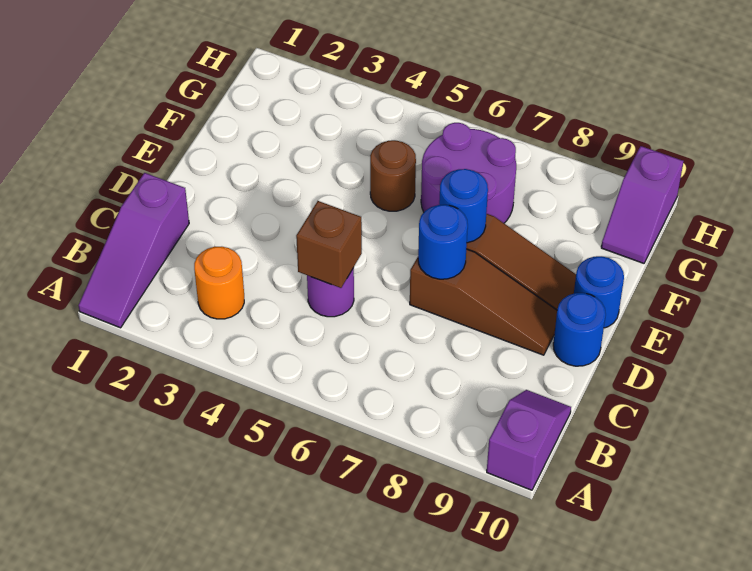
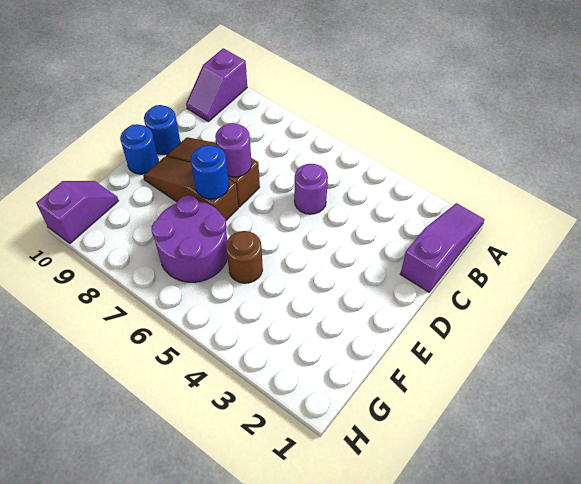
orange round brick B3 level 1 -> none
brown brick C5 level 2 -> none
blue round brick D7 level 2 -> purple round brick D7 level 2

